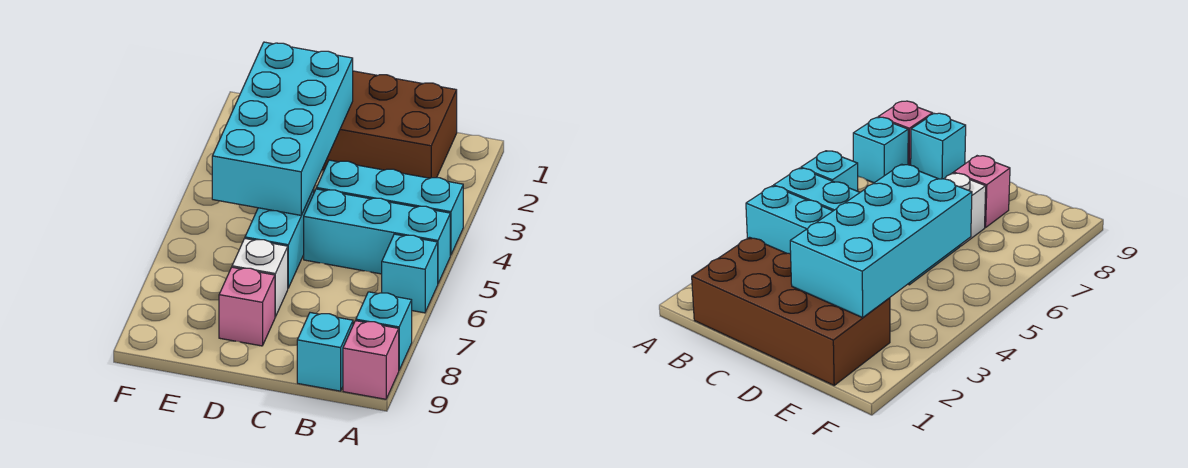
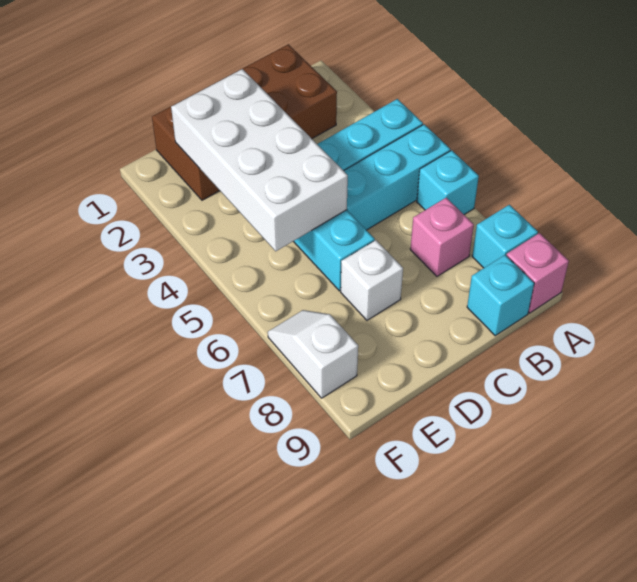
cyan brick D2:E5 level 2 -> white brick D2:E5 level 2
pink brick D8 level 1 -> pink brick B7 level 1
none -> white slope F7:F8 level 1 top 8

